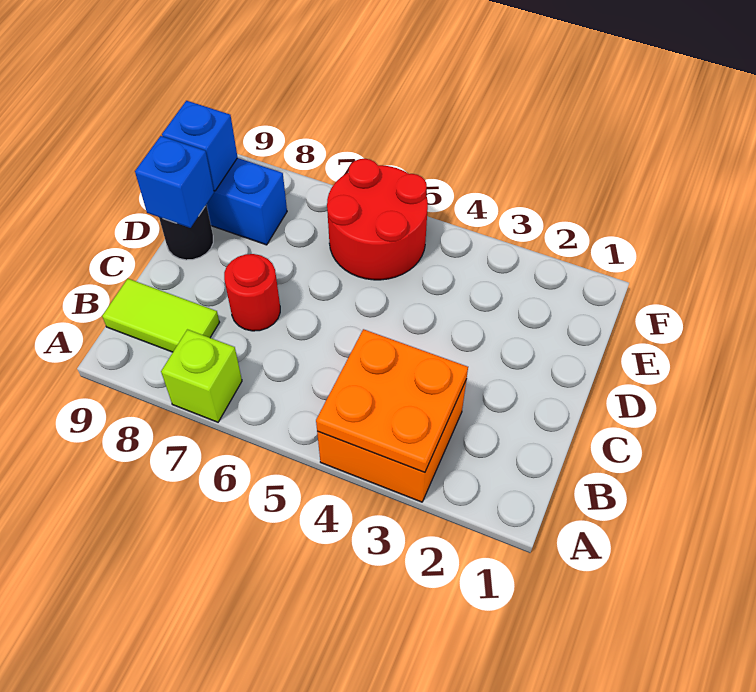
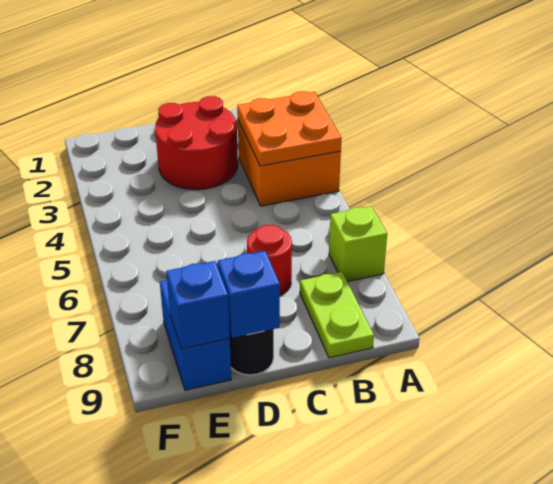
lime tile B8:B9 level 1 -> lime plate B8:B9 level 1
red round brick E5:F6 level 1 -> red round brick C2:D3 level 1

